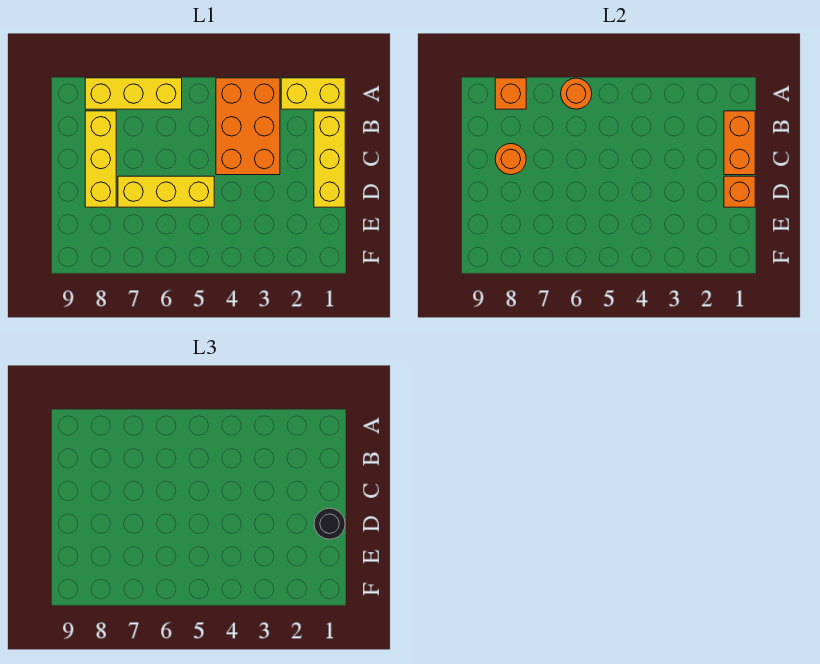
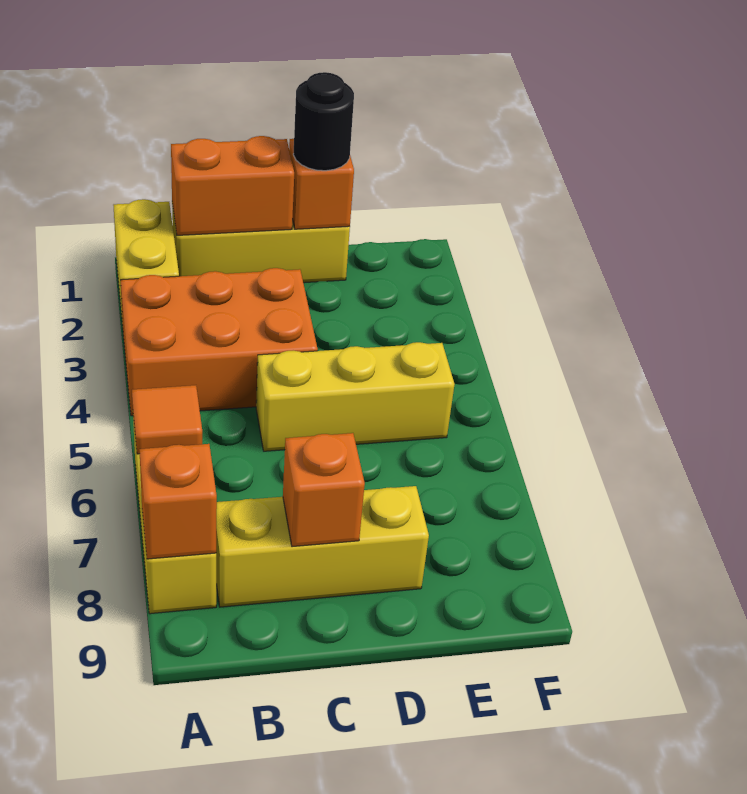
orange round brick A6 level 2 -> orange tile A6 level 2
orange round brick C8 level 2 -> orange brick C8 level 2
yellow brick D5:D7 level 1 -> yellow brick C5:E5 level 1

